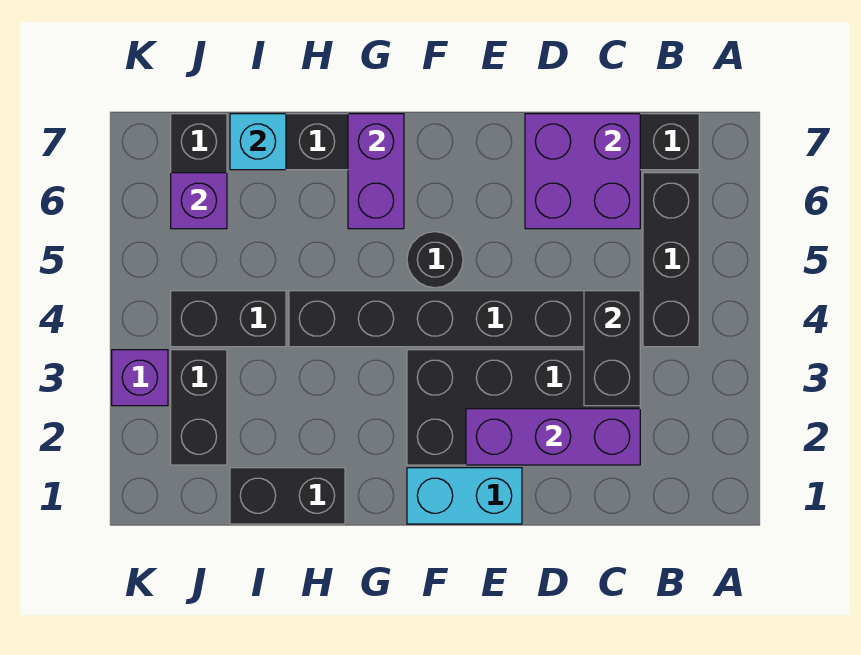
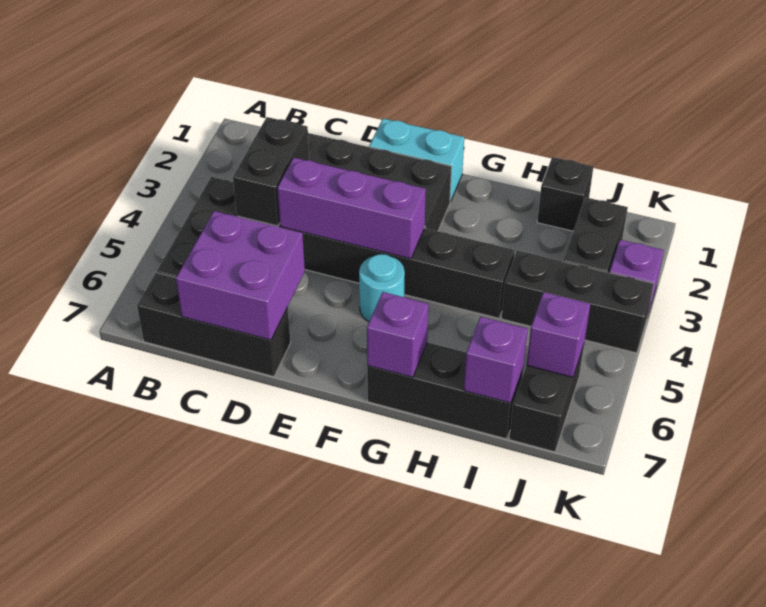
purple brick C2:E2 level 2 -> purple brick D4:F4 level 2
black round brick F5 level 1 -> cyan round brick F5 level 1
purple brick G6:G7 level 2 -> purple brick G7 level 2
black brick H1:I1 level 1 -> black brick I1 level 1
black brick I4:J4 level 1 -> black brick I4:K4 level 1
cyan brick I7 level 2 -> purple brick I7 level 2

